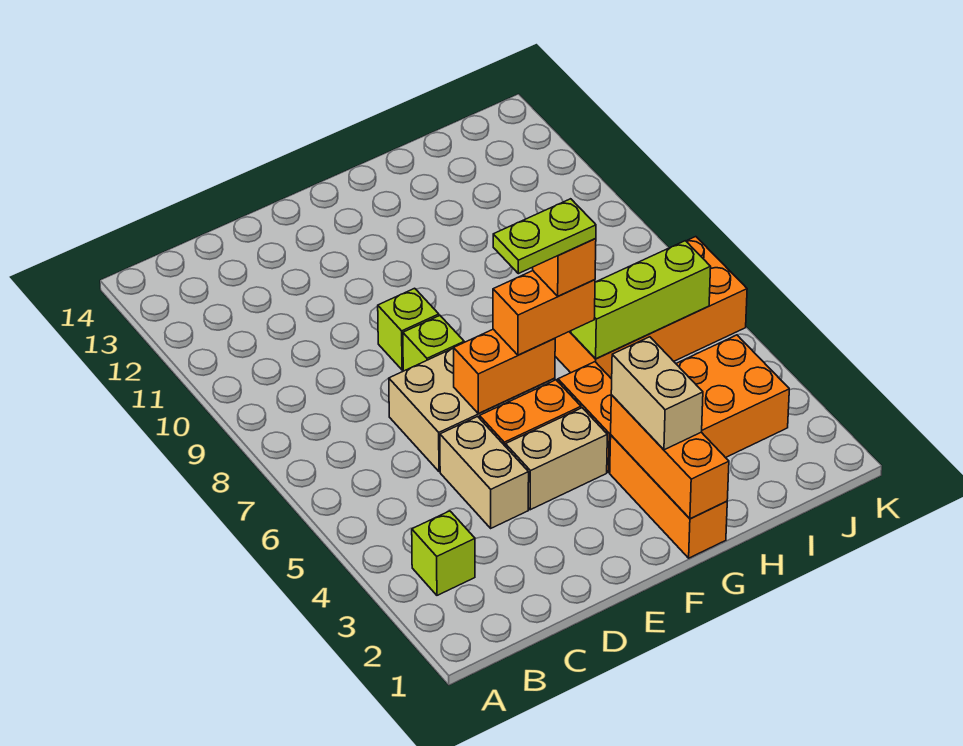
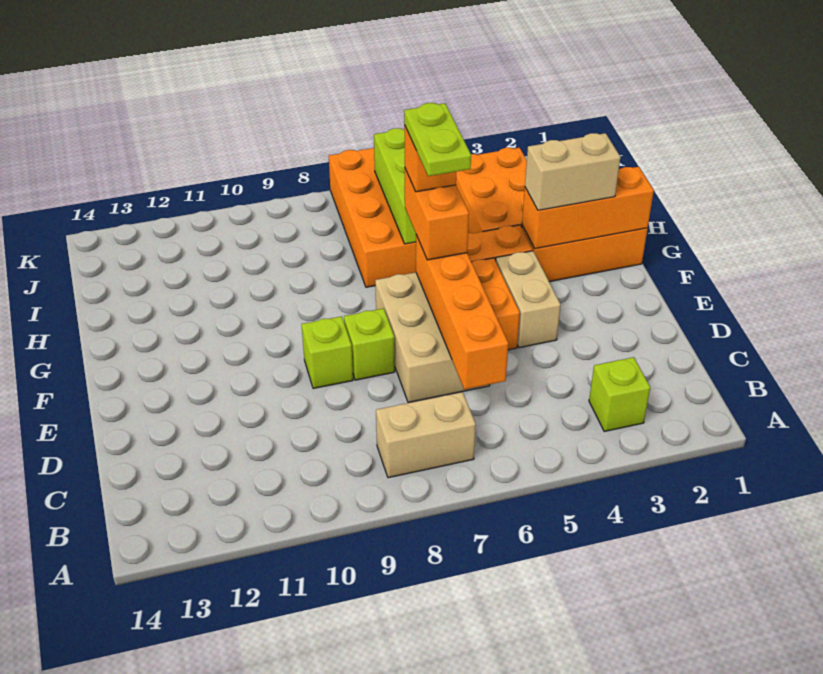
tan brick D4:D5 level 1 -> tan brick B7:B8 level 1
orange brick E6:F6 level 2 -> orange brick C6:F6 level 2

